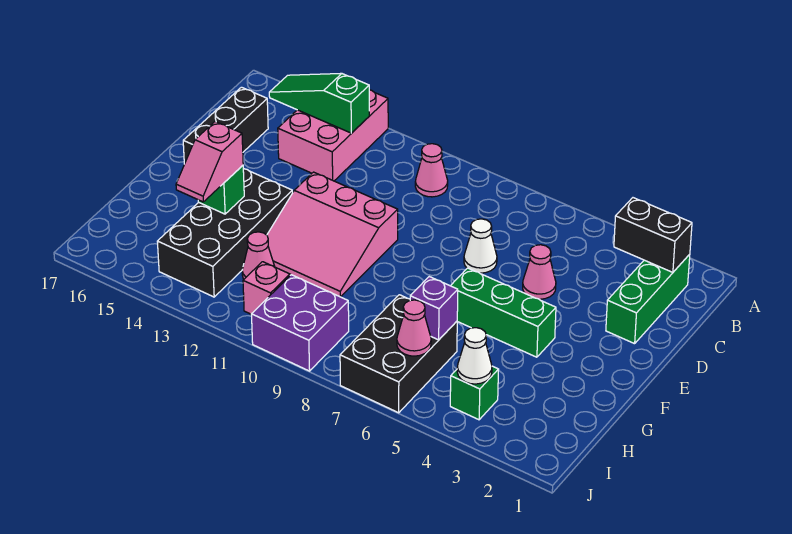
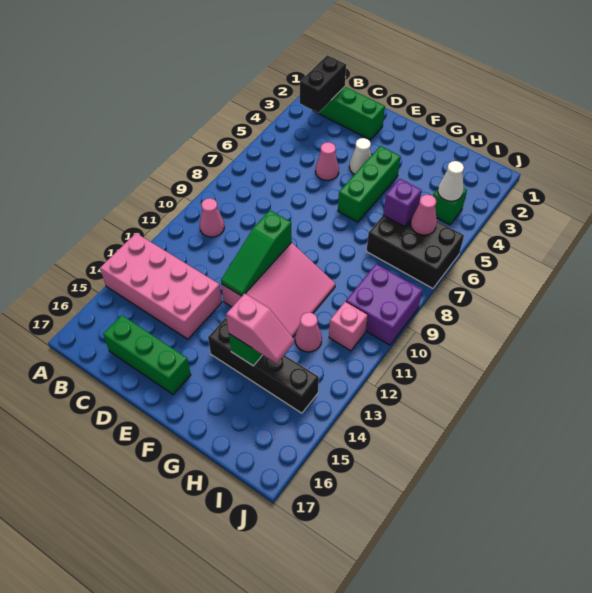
pink brick A13:C14 level 1 -> pink brick A13:D14 level 1
green slope B13:B15 level 2 top 13 -> green slope E10:E12 level 2 top 10
black brick C16:E16 level 1 -> green brick C16:E16 level 1
white cone D7 level 1 -> white cone E4 level 1
black brick F13:I14 level 1 -> black brick F14:I14 level 1

